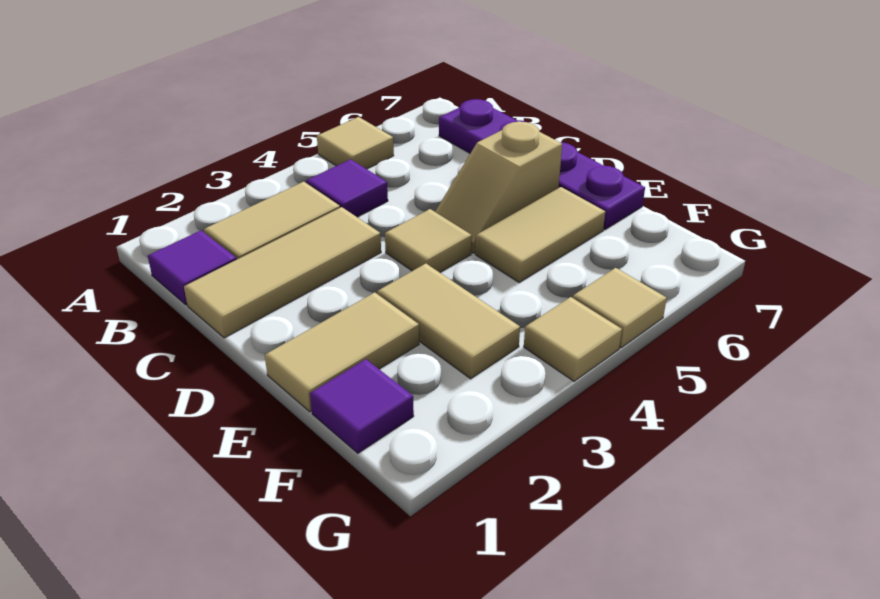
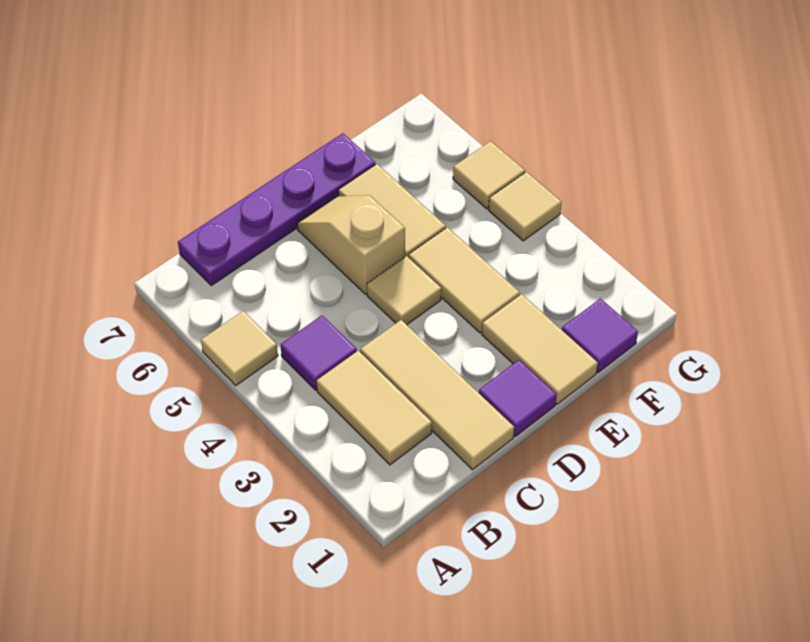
purple tile B1 level 1 -> purple tile D1 level 1
tan slope D5:D6 level 1 top 6 -> tan slope D5:D6 level 1 top 5
tan tile E3:F3 level 1 -> tan tile E3:E4 level 1

